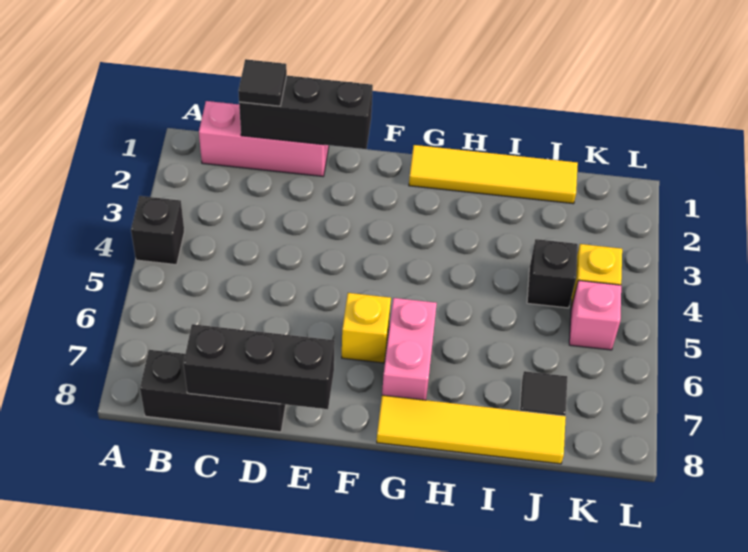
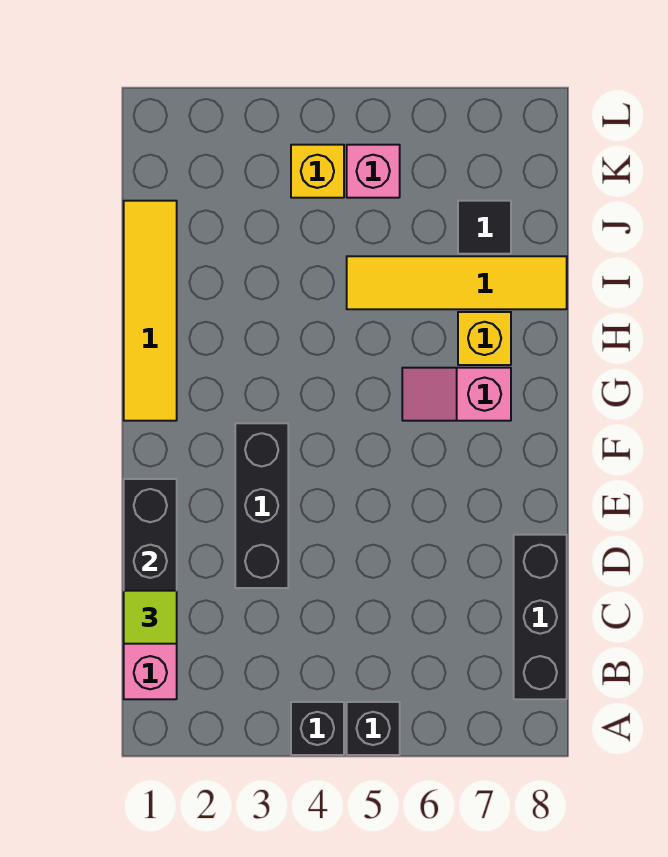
black tile C1 level 3 -> lime tile C1 level 3
black brick C8:E8 level 2 -> black brick D3:F3 level 1
yellow brick F6 level 1 -> yellow brick H7 level 1
pink brick G6:G7 level 1 -> pink slope G6:G7 level 1 top 7
yellow tile G8:J8 level 1 -> yellow tile I5:I8 level 1
black brick J4 level 1 -> black brick A5 level 1

